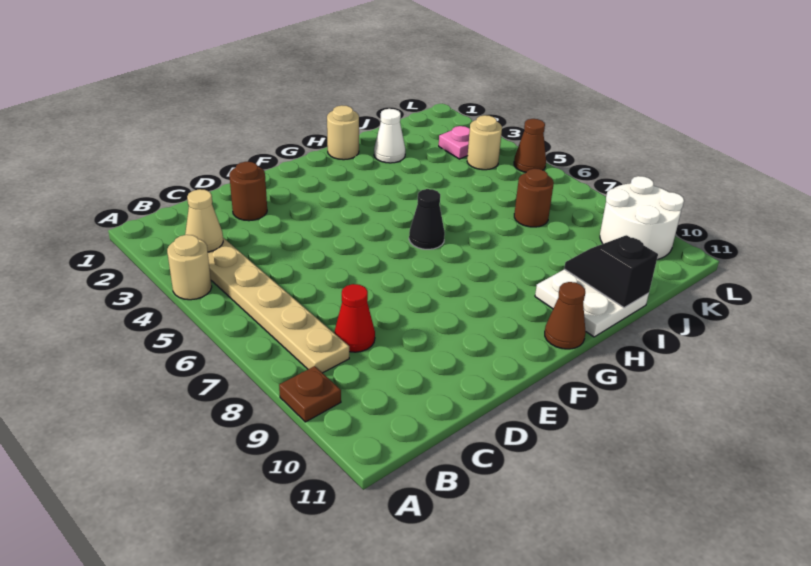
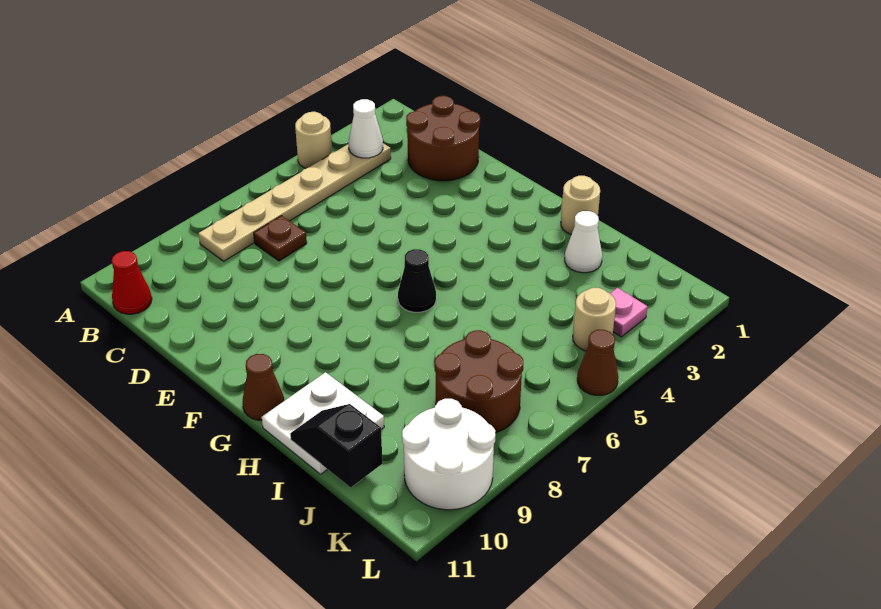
brown plate A9 level 1 -> brown plate C7 level 1
tan cone B3 level 2 -> white cone B3 level 2
red cone C8 level 1 -> red cone B11 level 1
brown round brick D2 level 1 -> brown round brick C1:D2 level 1
black slope I10:I11 level 2 top 11 -> black slope I11:J11 level 2 top J
brown round brick J7 level 1 -> brown round brick J7:K8 level 1

